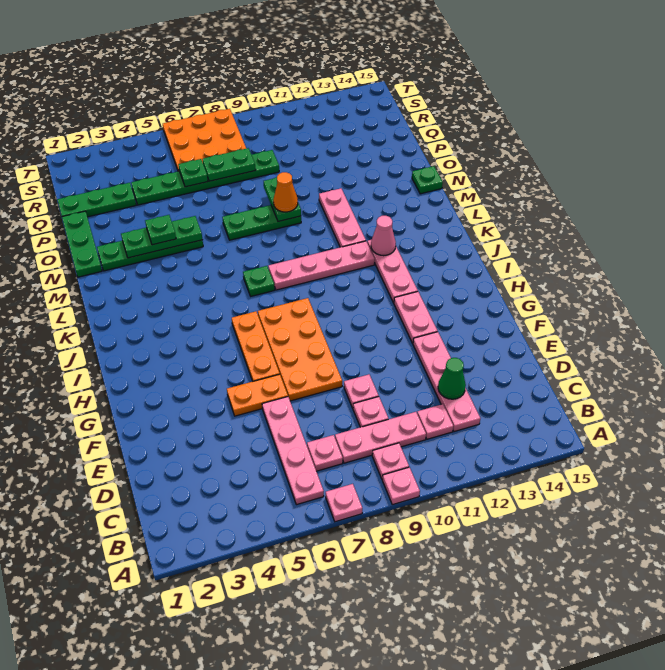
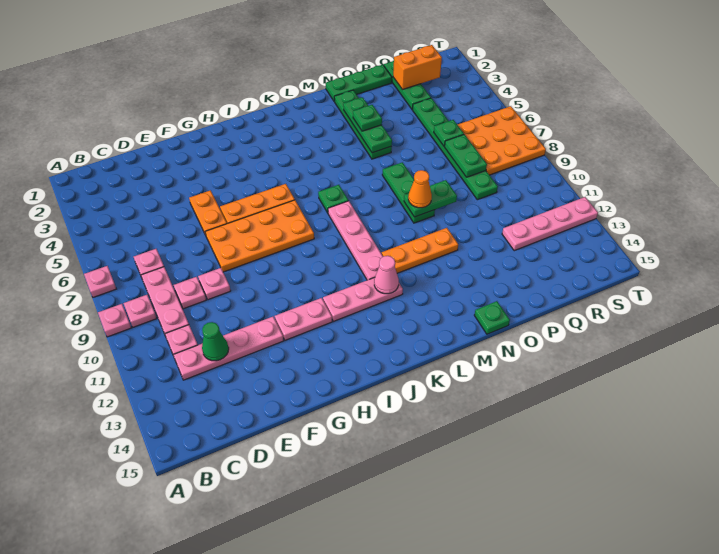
pink plate B6:E6 level 1 -> pink plate Q12:T12 level 1
pink plate L11:N11 level 1 -> orange plate L11:N11 level 1
none -> orange brick Q2:R2 level 2

